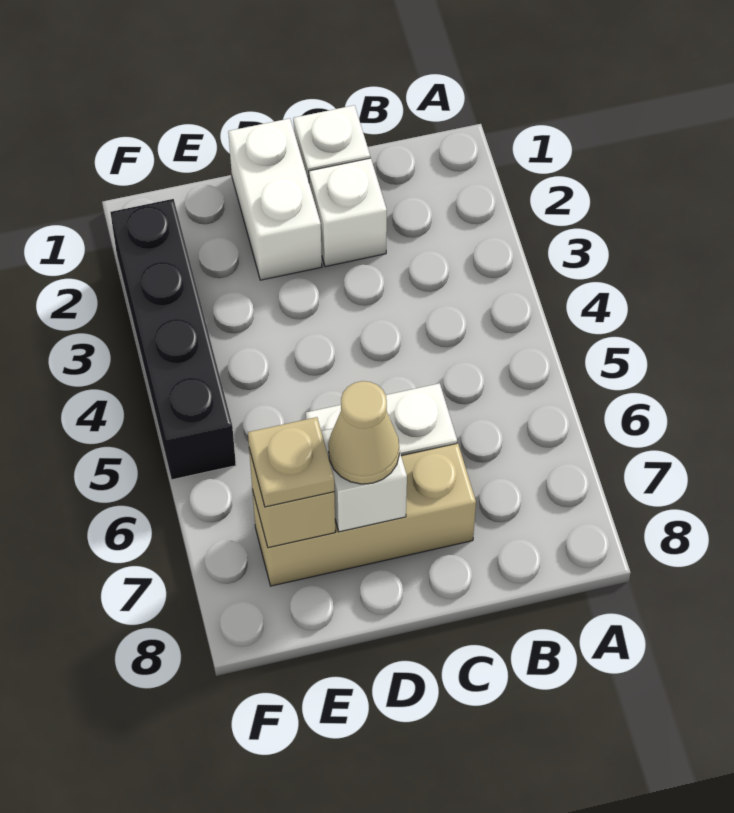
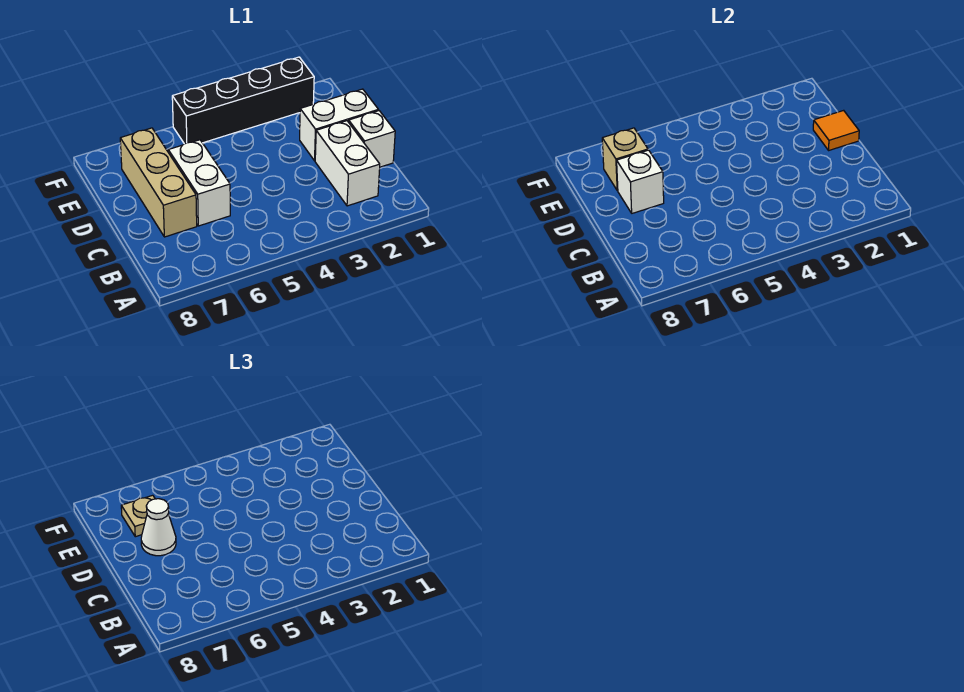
white brick C2 level 1 -> white brick B2:C2 level 1
none -> orange tile D1 level 2
tan cone D7 level 3 -> white cone D7 level 3

